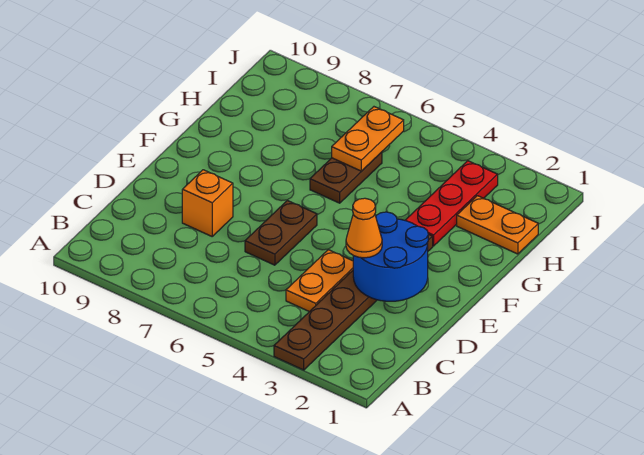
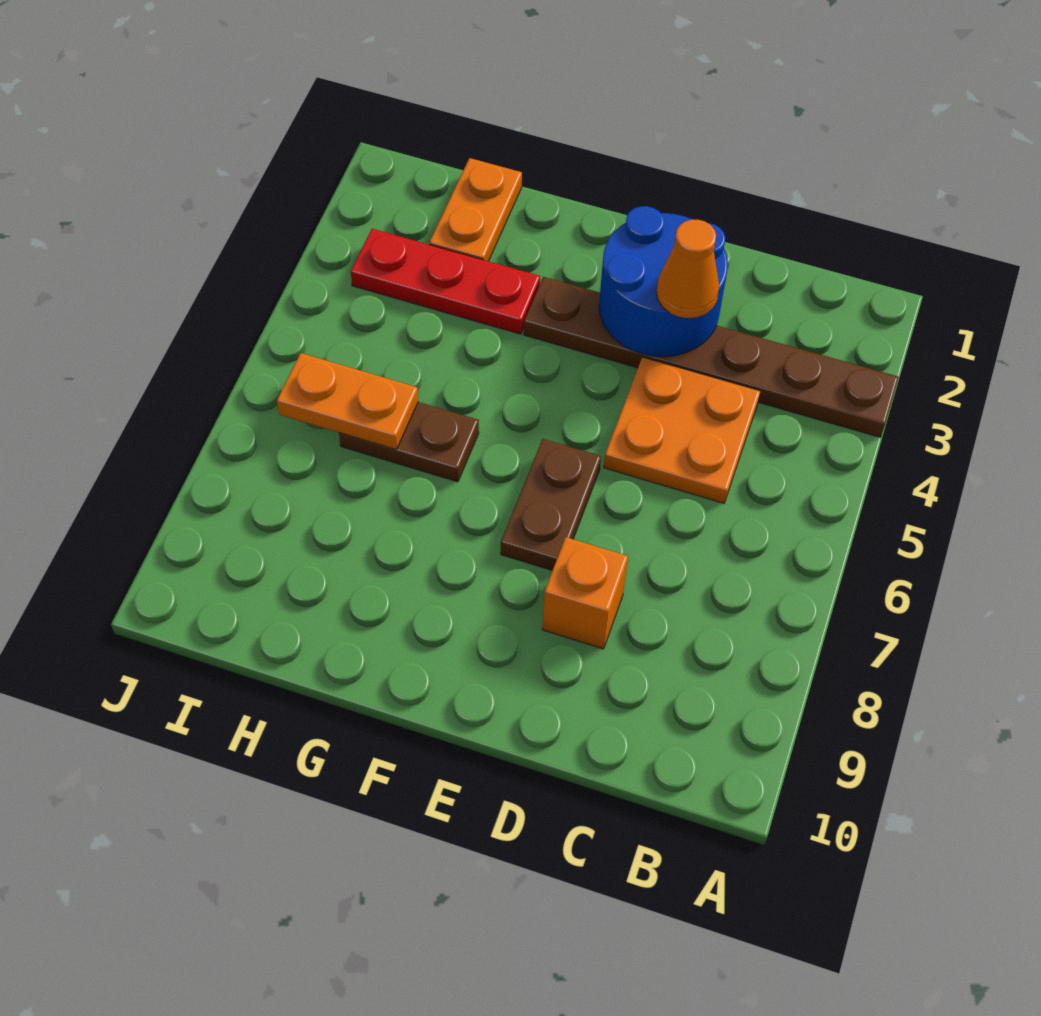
orange plate C4:D4 level 1 -> orange plate C4:D5 level 1
brown plate D6:E6 level 1 -> brown plate E6:E7 level 1

